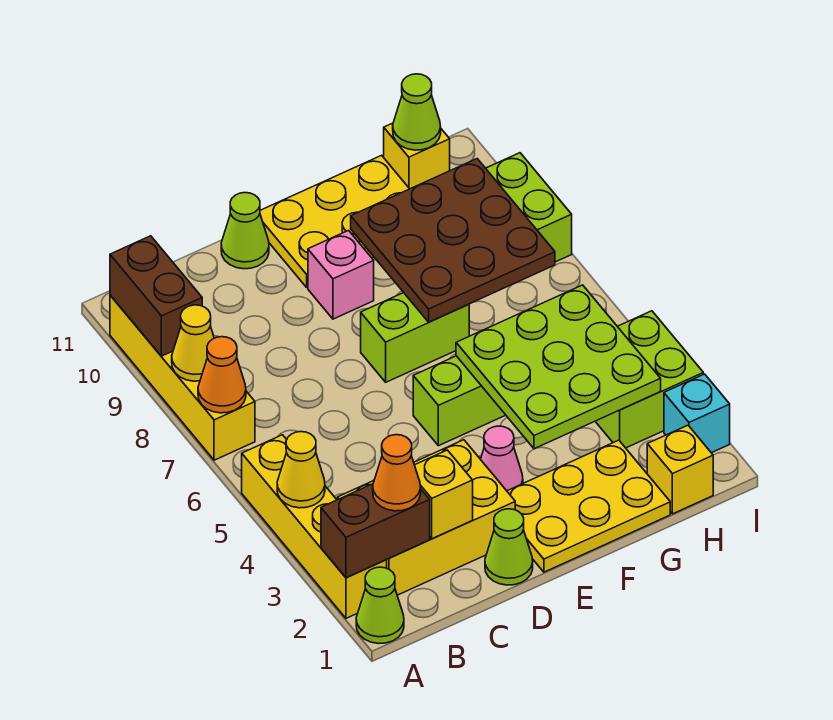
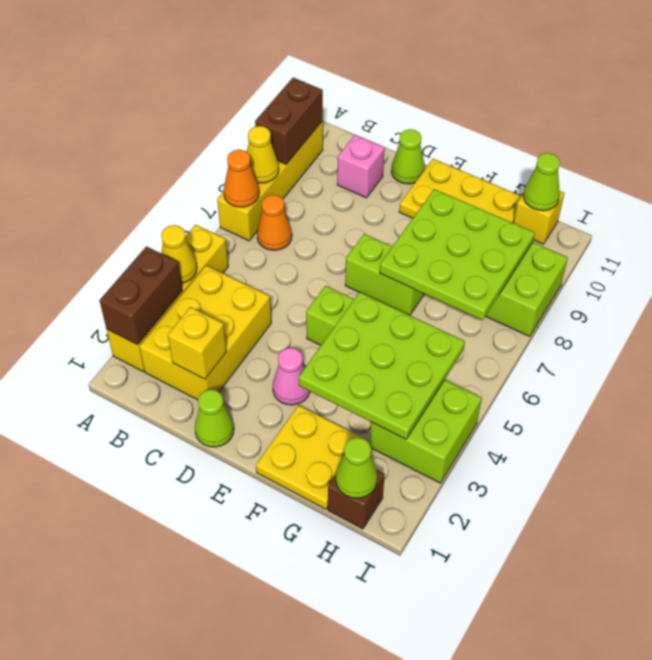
lime cone A1 level 1 -> lime cone H1 level 2
brown brick A2:B2 level 2 -> brown brick A2:A3 level 2
yellow brick B2:D3 level 1 -> yellow brick B2:C4 level 1
orange cone B2 level 3 -> orange cone B7 level 1
yellow plate E1:G2 level 1 -> yellow plate F1:G2 level 1
pink brick E9 level 1 -> pink brick C10 level 1
brown plate F7:H9 level 2 -> lime plate F7:H9 level 2
yellow brick H1 level 1 -> brown brick H1 level 1
cyan brick I2 level 1 -> none

